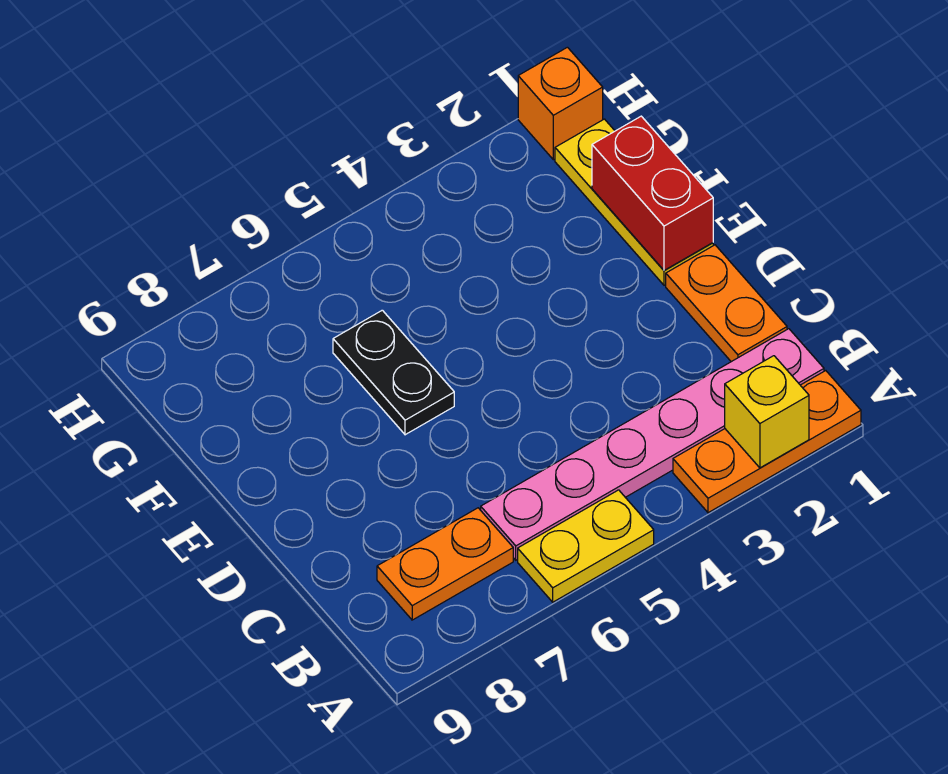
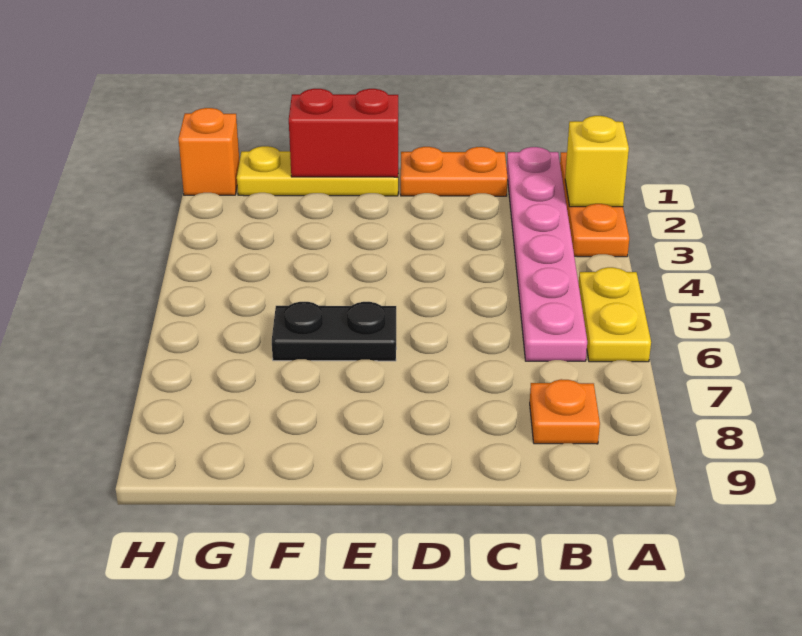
orange plate B7:B8 level 1 -> orange plate B8 level 1

